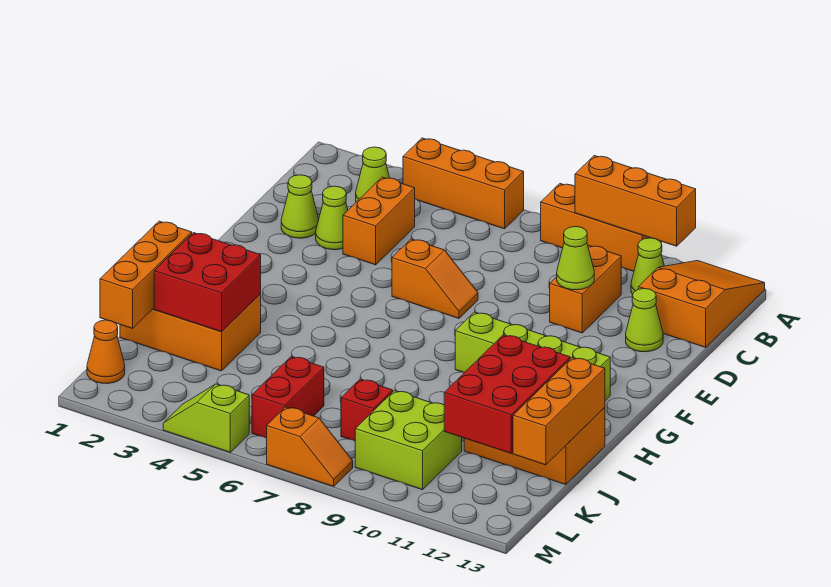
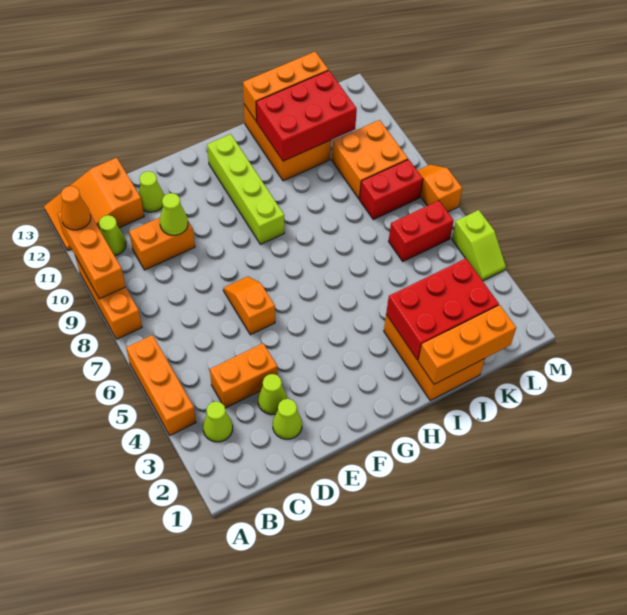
red brick I2:J3 level 2 -> red brick I2:K3 level 2
red brick K8 level 1 -> red brick K8:L8 level 1
lime brick K9:L10 level 1 -> orange brick K9:L10 level 1
orange cone L1 level 1 -> orange cone A11 level 3

